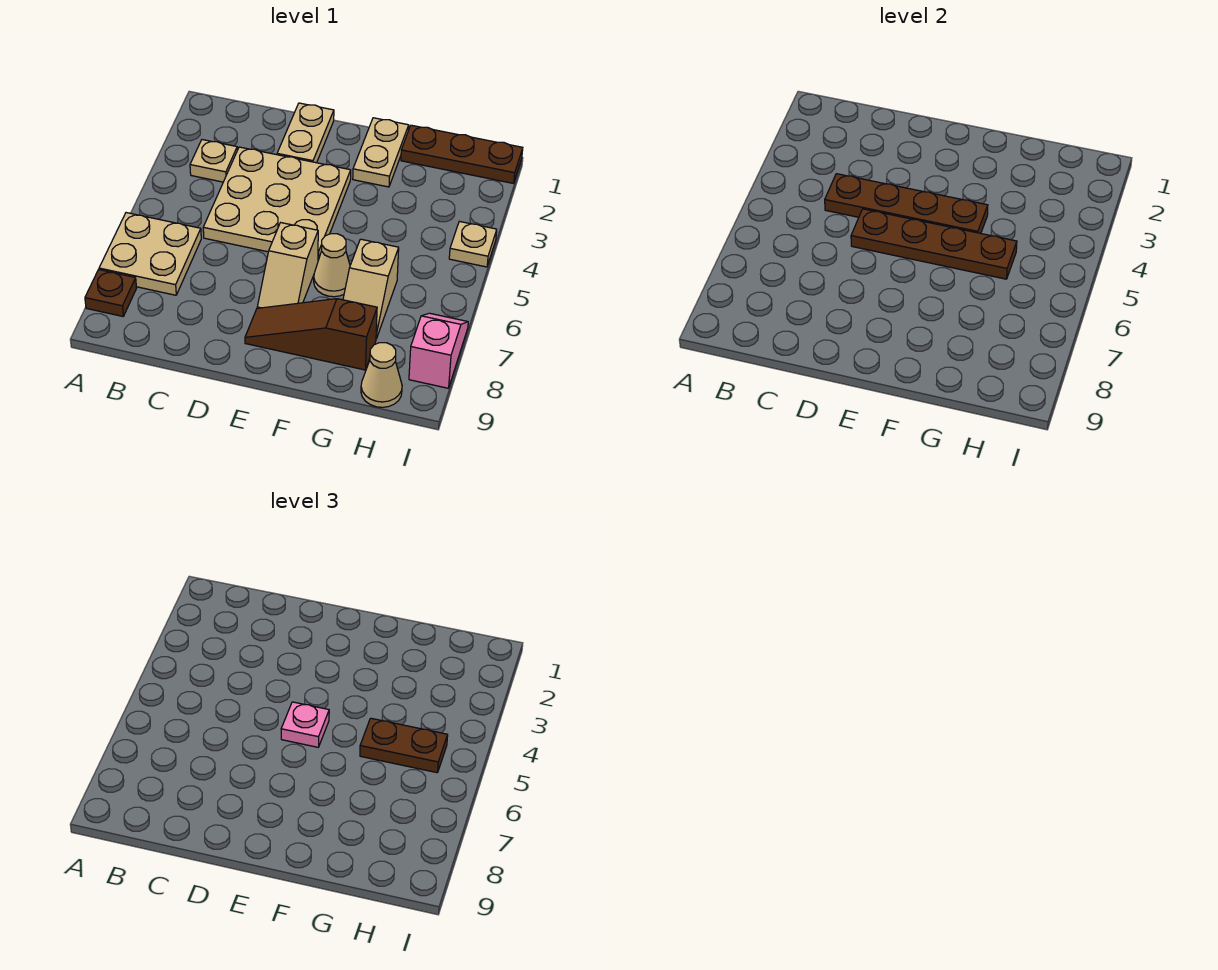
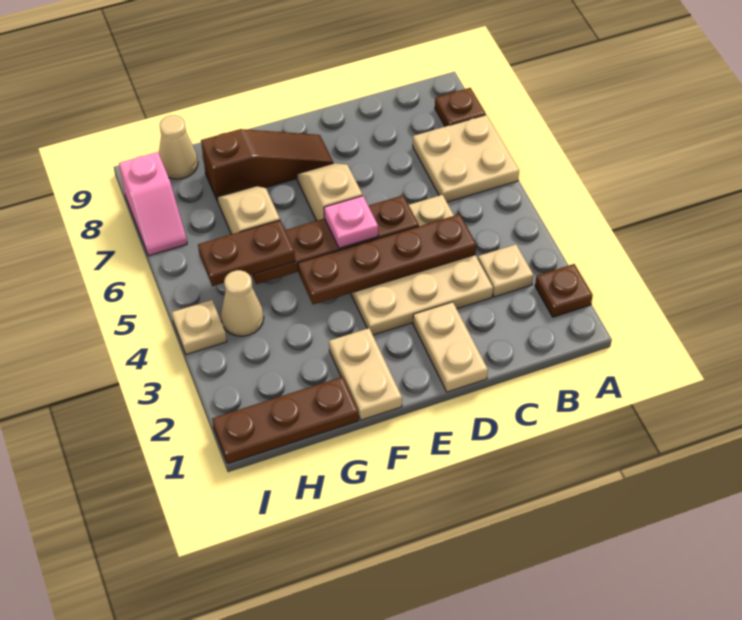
none -> brown plate A2 level 1
tan cone F6 level 1 -> tan cone H4 level 1

